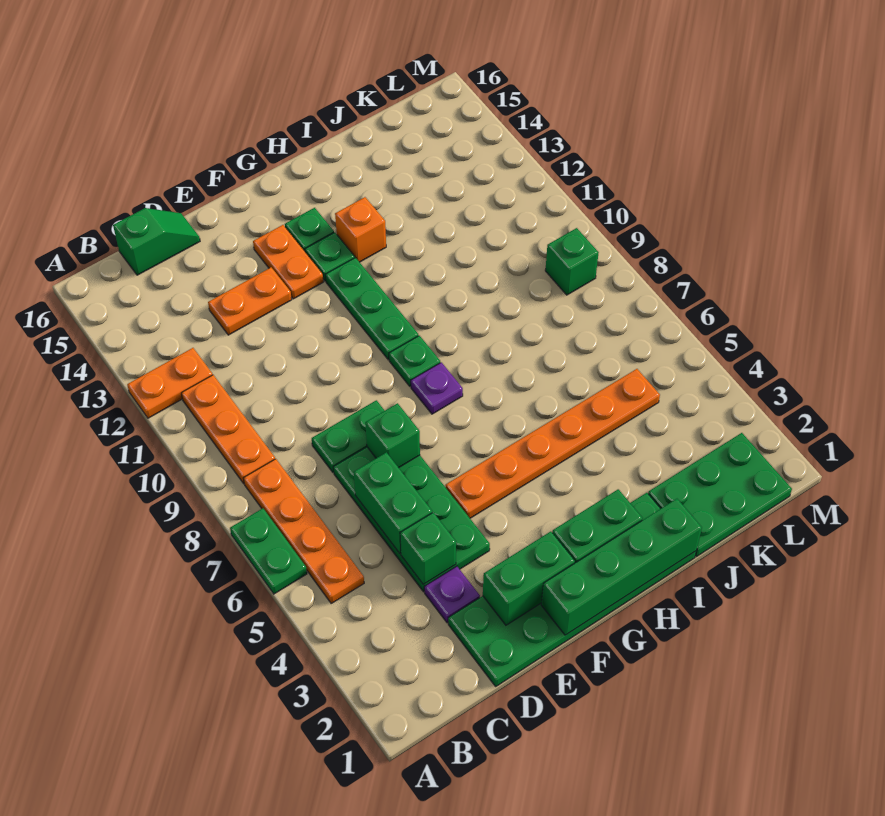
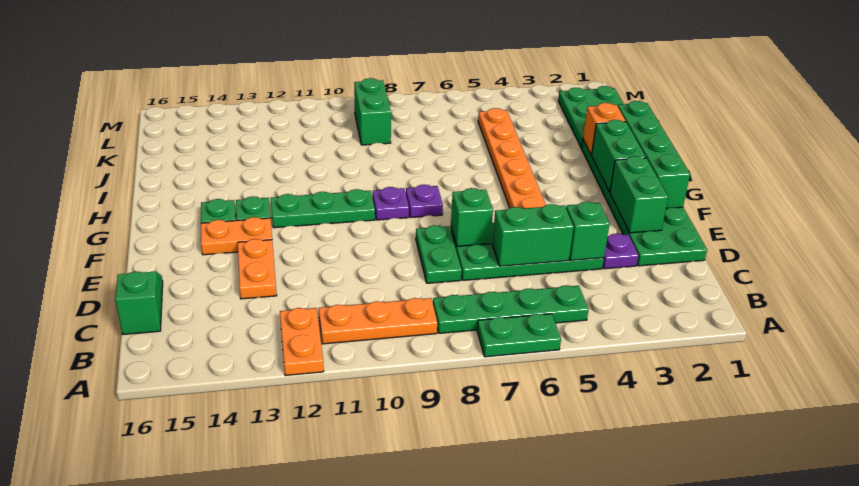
orange plate B5:B8 level 1 -> green plate B5:B8 level 1
green plate G9 level 1 -> purple plate G9 level 1
orange brick H13 level 1 -> orange brick I2 level 2
green brick L9 level 1 -> green brick K9:L9 level 1

